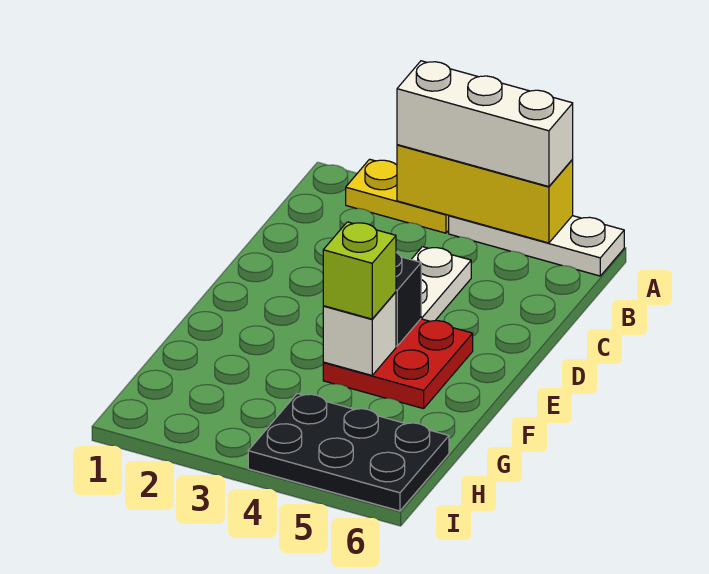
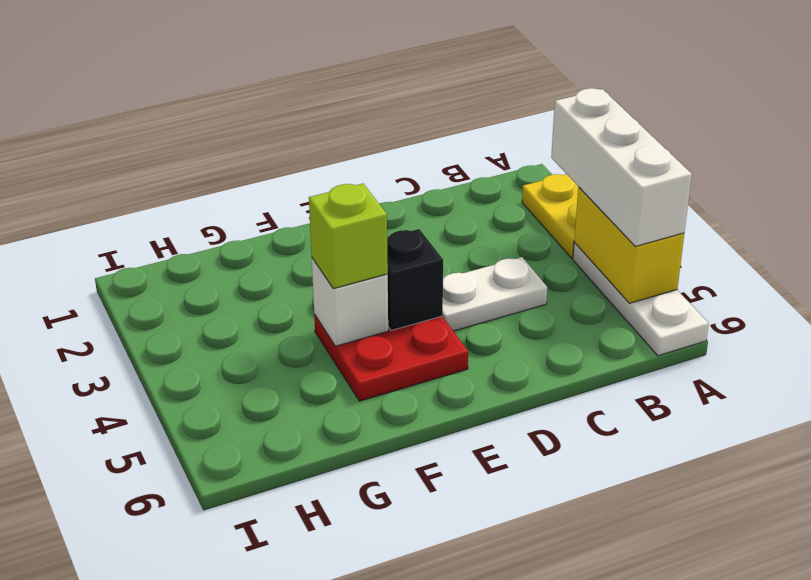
yellow brick A3:A5 level 2 -> yellow brick A4:A5 level 2
black plate H4:I6 level 1 -> none

